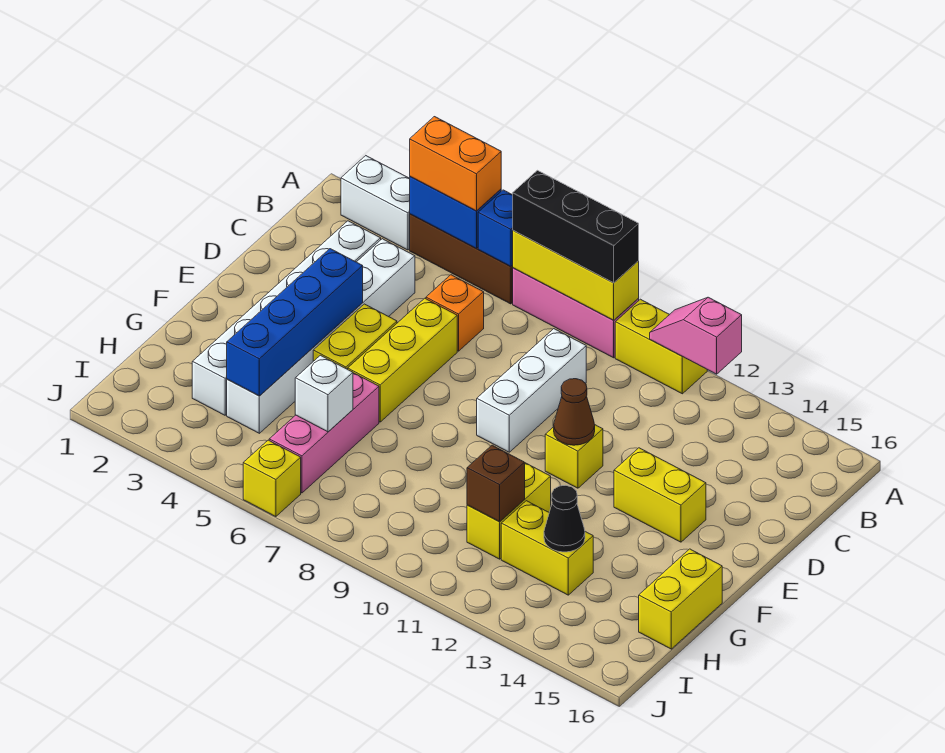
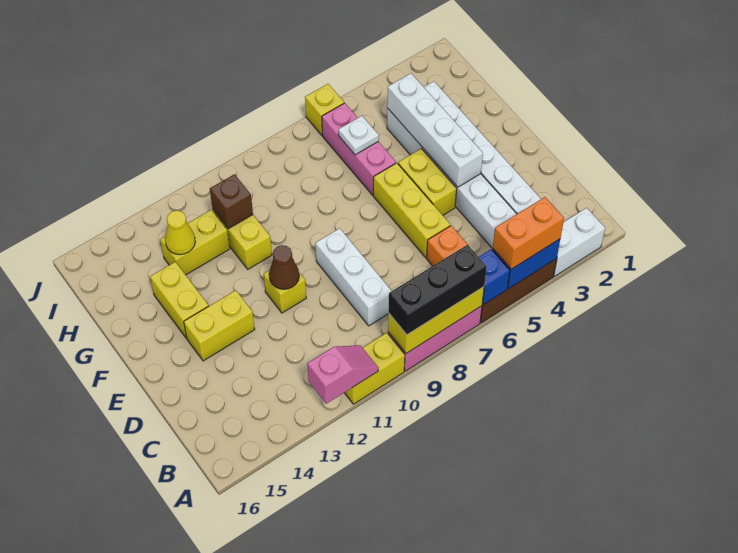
blue brick E4:H4 level 2 -> white brick E4:H4 level 2
yellow brick G16:H16 level 1 -> yellow brick F14:G14 level 1
white brick H6 level 2 -> white plate H6 level 2
black cone H13 level 2 -> yellow cone H13 level 2

